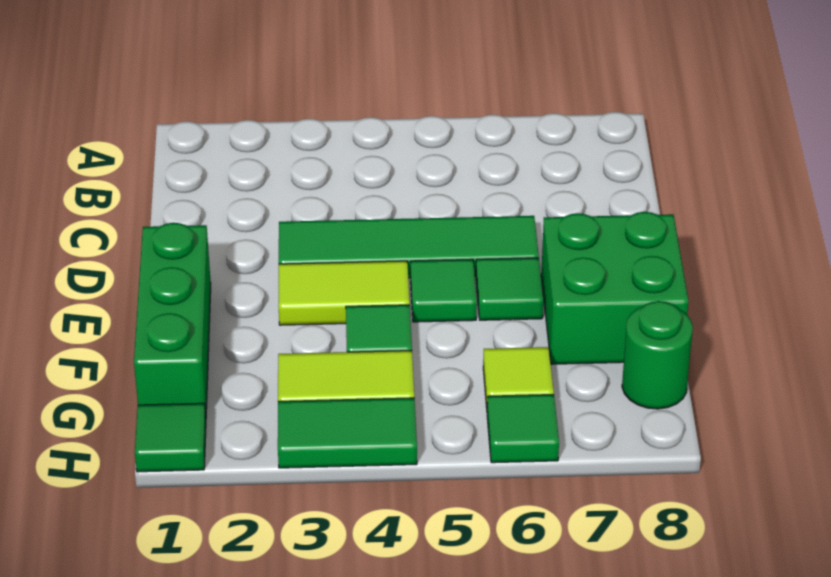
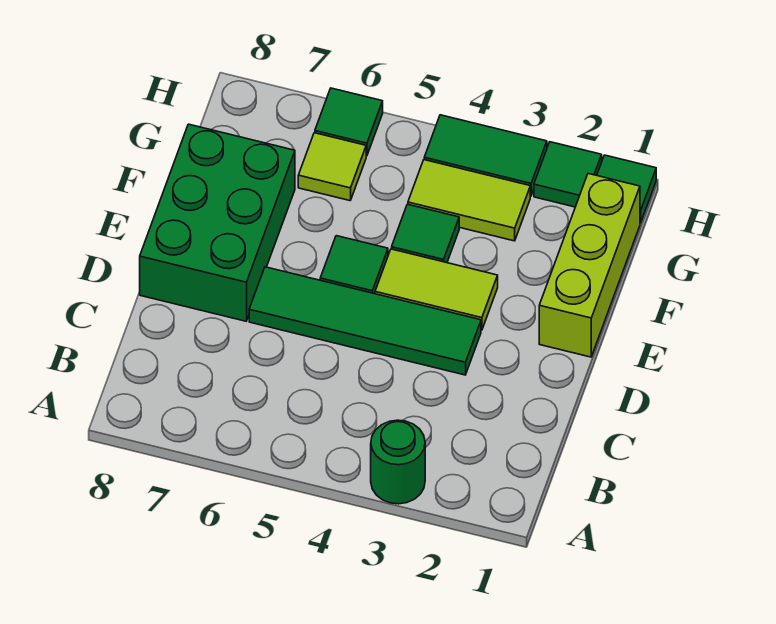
green brick E1:G1 level 1 -> lime brick E1:G1 level 1
green tile E6 level 1 -> green tile H2 level 1
green brick E7:F8 level 1 -> green brick D7:F8 level 1
green round brick G8 level 1 -> green round brick A3 level 1

